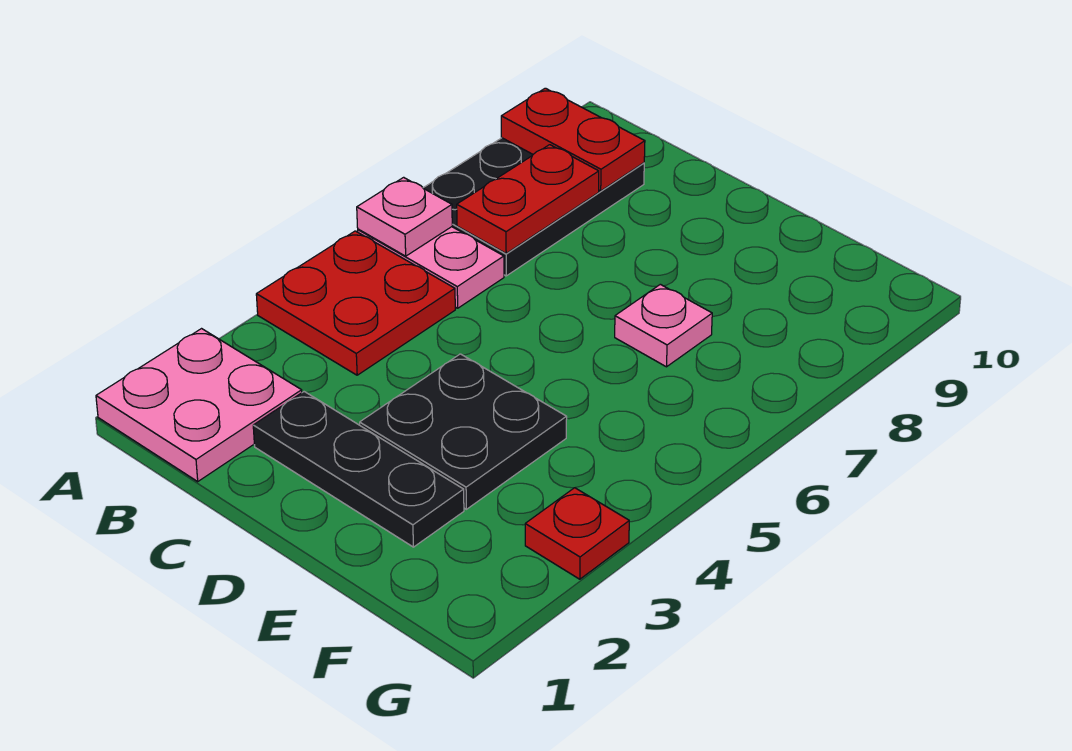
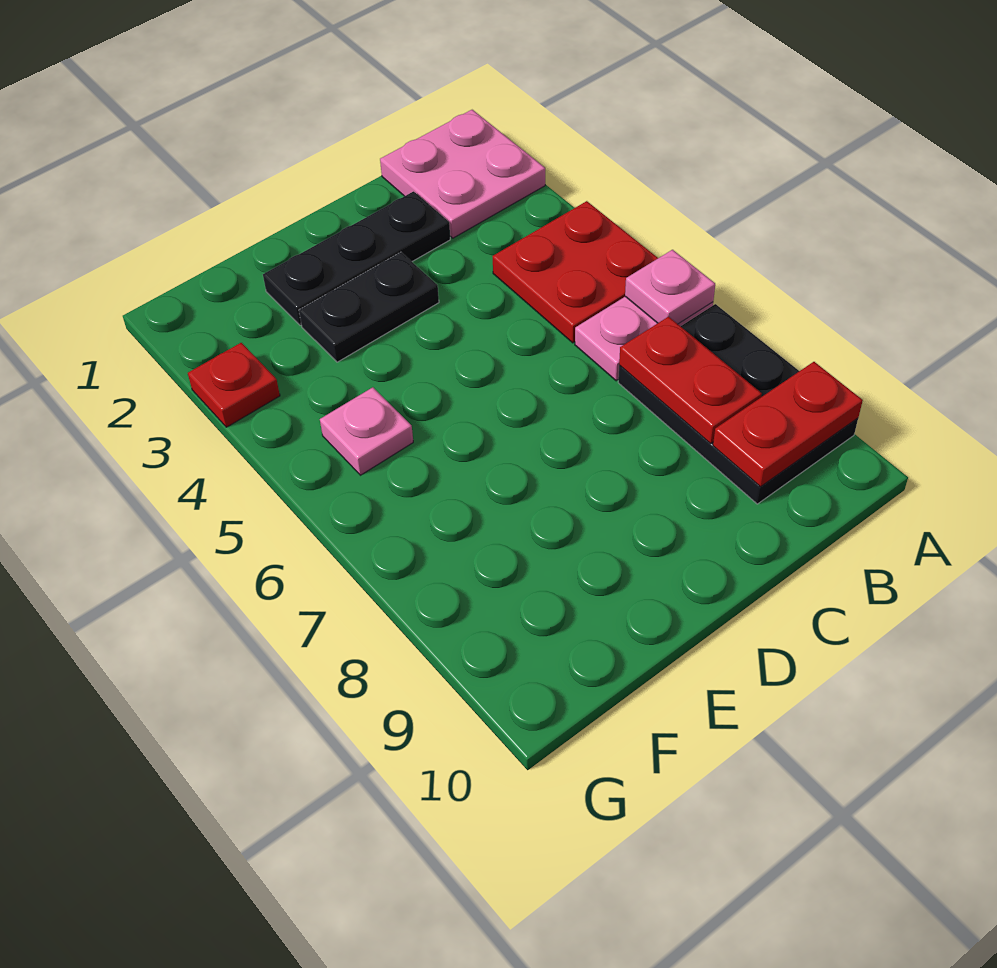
black plate D3:E4 level 1 -> black plate D3:E3 level 1
pink plate E7 level 1 -> pink plate F5 level 1

